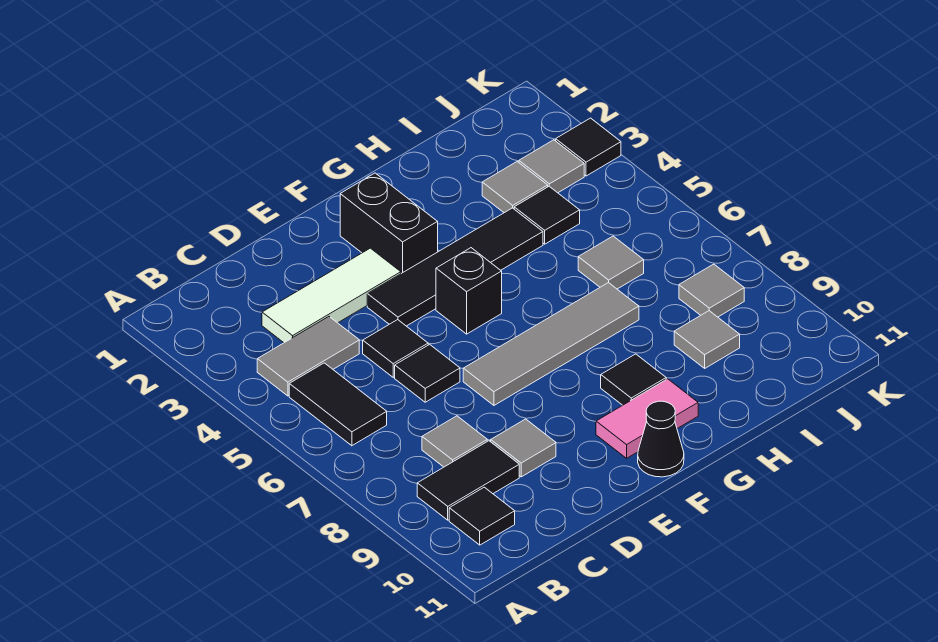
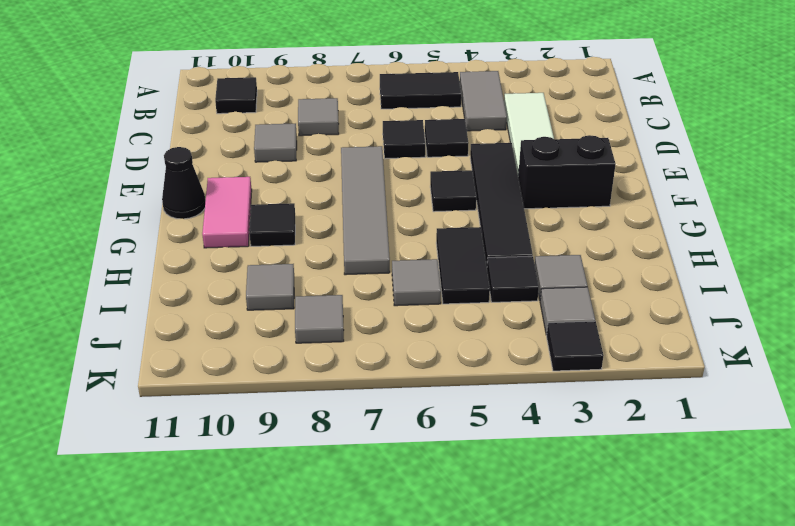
black tile B9:C9 level 1 -> black tile H5:I5 level 1
black brick F5 level 1 -> black tile F5 level 1

